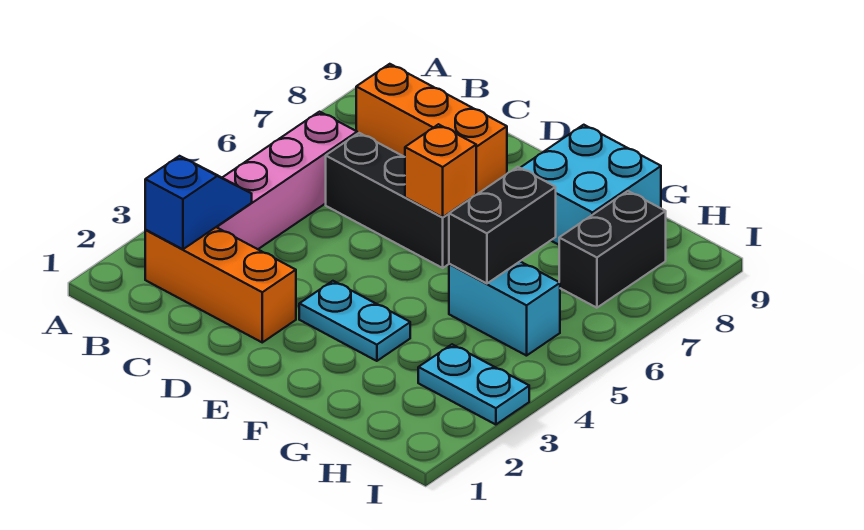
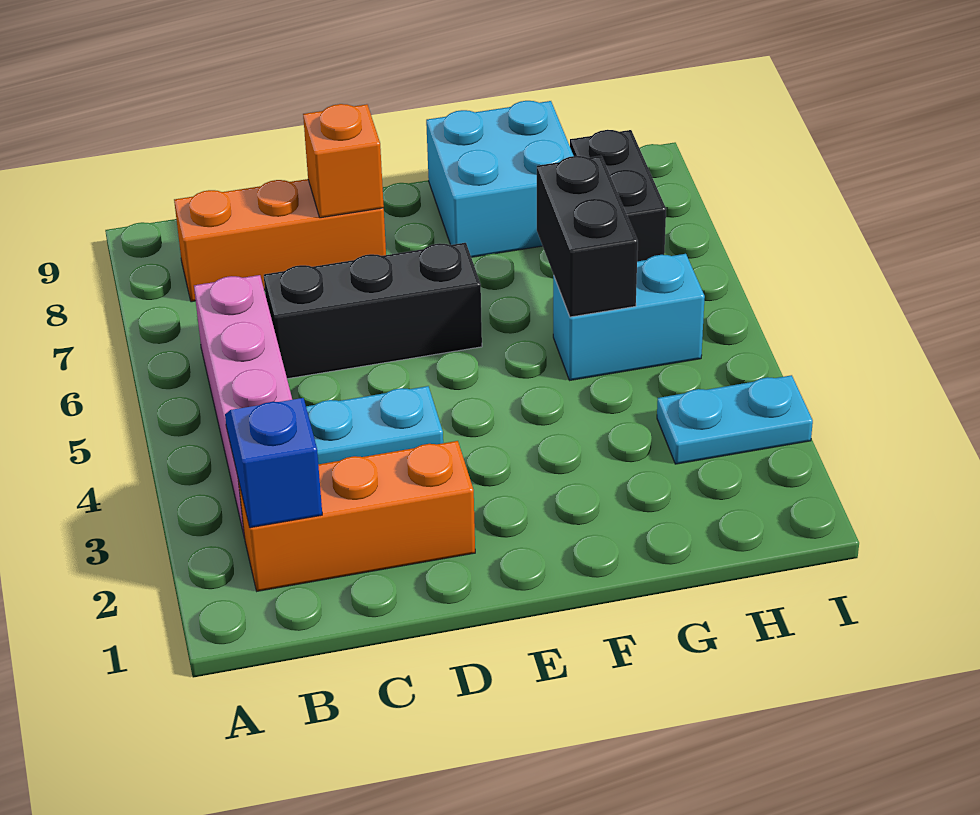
cyan plate E3:F3 level 1 -> cyan plate C4:D4 level 1
orange brick E6 level 2 -> orange brick D8 level 2

